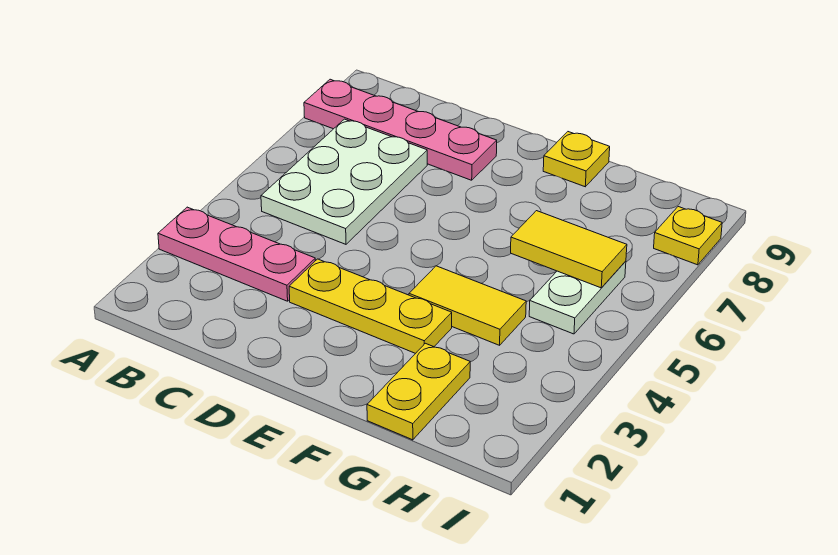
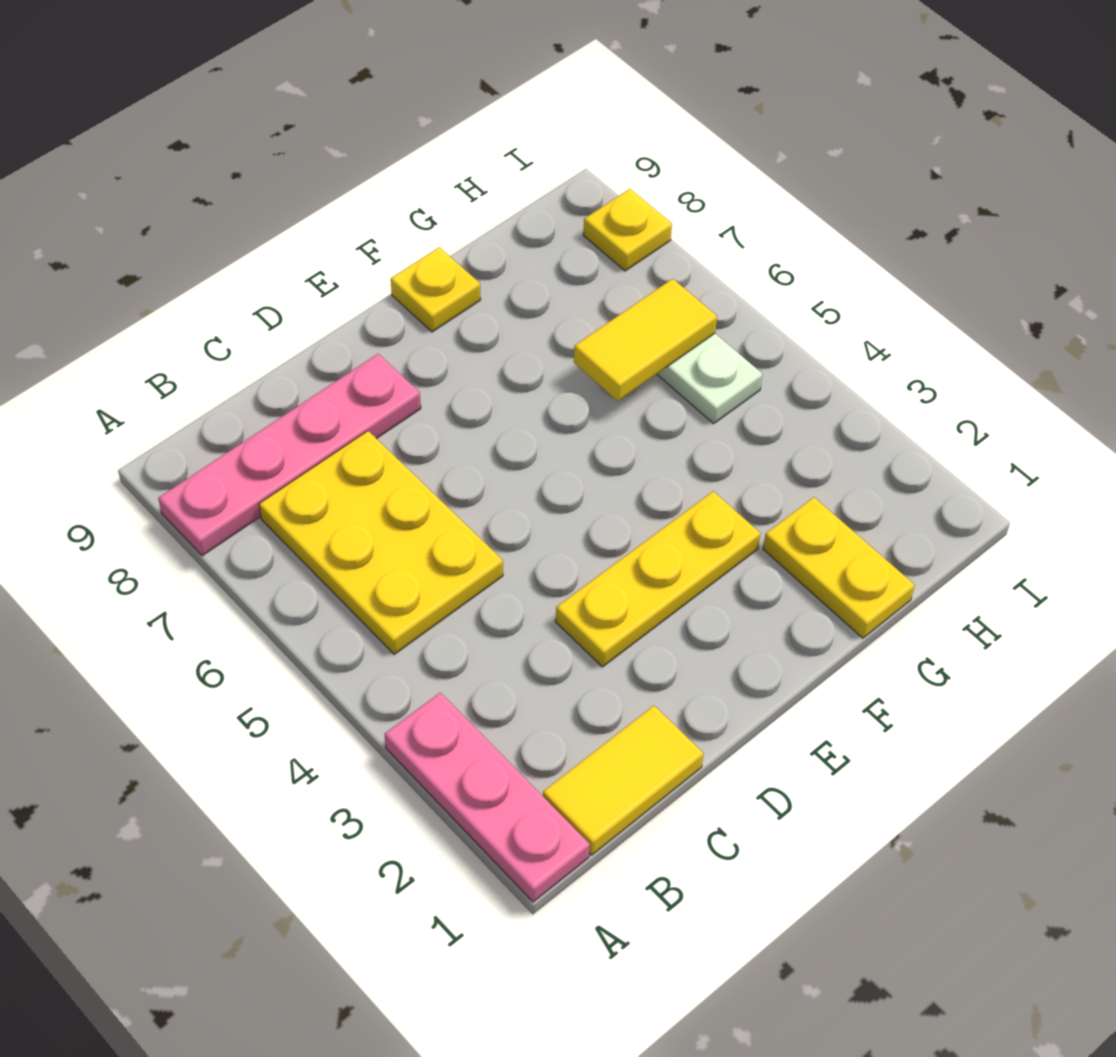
pink plate A3:C3 level 1 -> pink plate A1:A3 level 1
white plate B5:C7 level 1 -> yellow plate B5:C7 level 1
yellow tile F4:G4 level 1 -> yellow tile B1:C1 level 1

